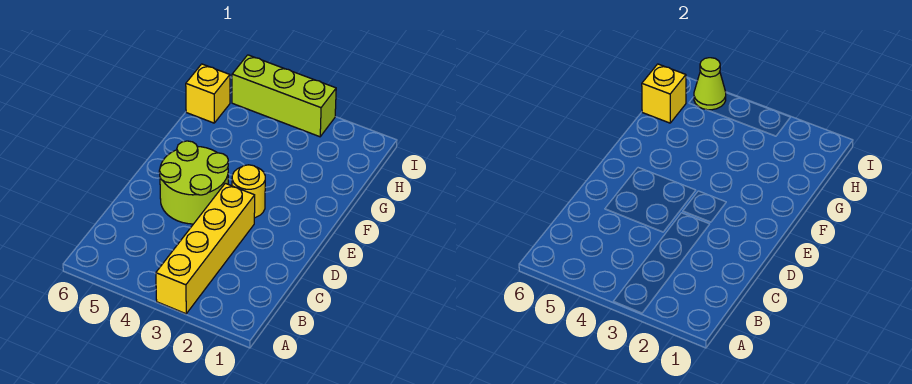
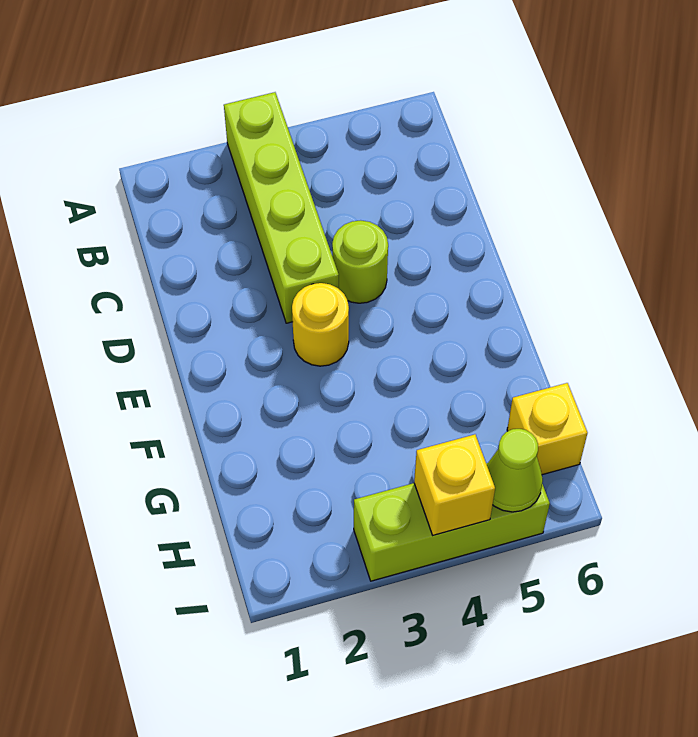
yellow brick A3:D3 level 1 -> lime brick A3:D3 level 1
lime round brick D4:E5 level 1 -> lime round brick D4 level 1
yellow brick H6 level 2 -> yellow brick I4 level 2

